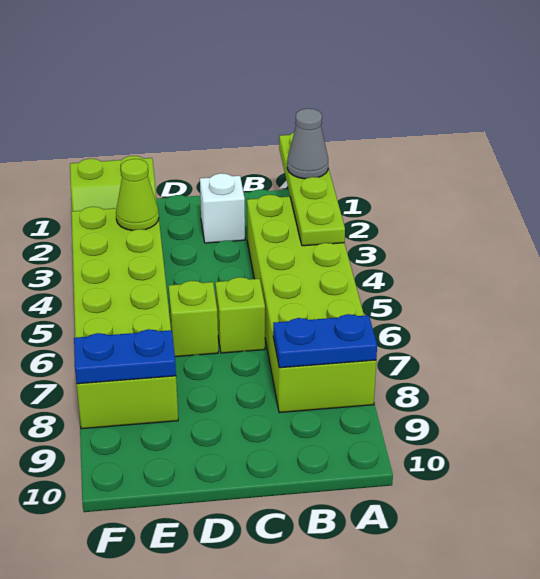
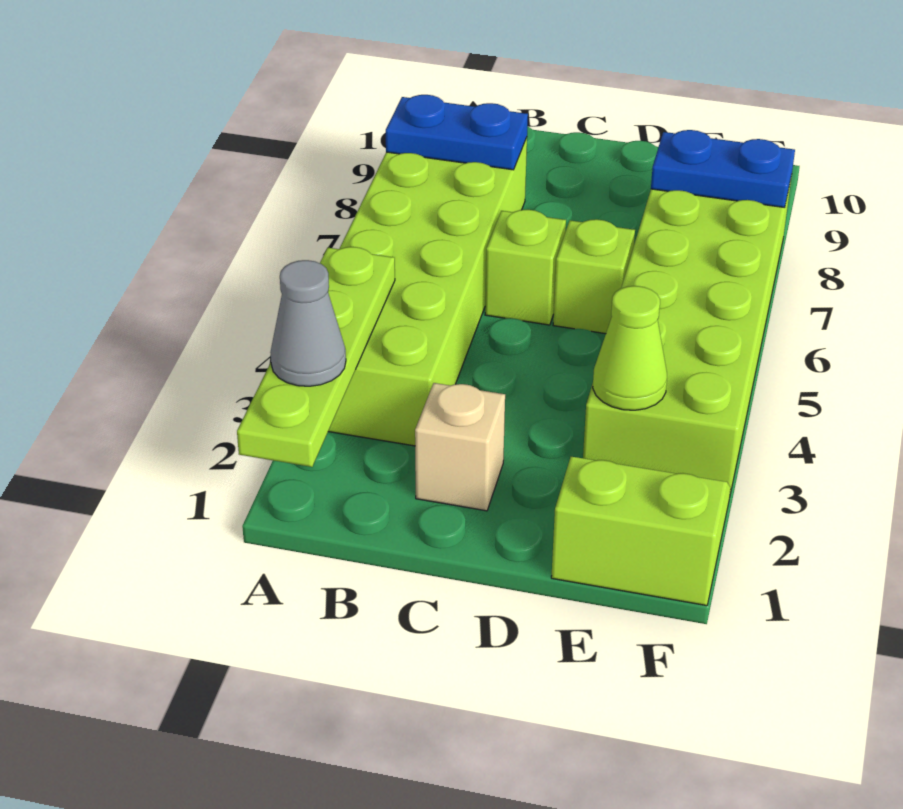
white brick C2 level 1 -> tan brick C2 level 1

